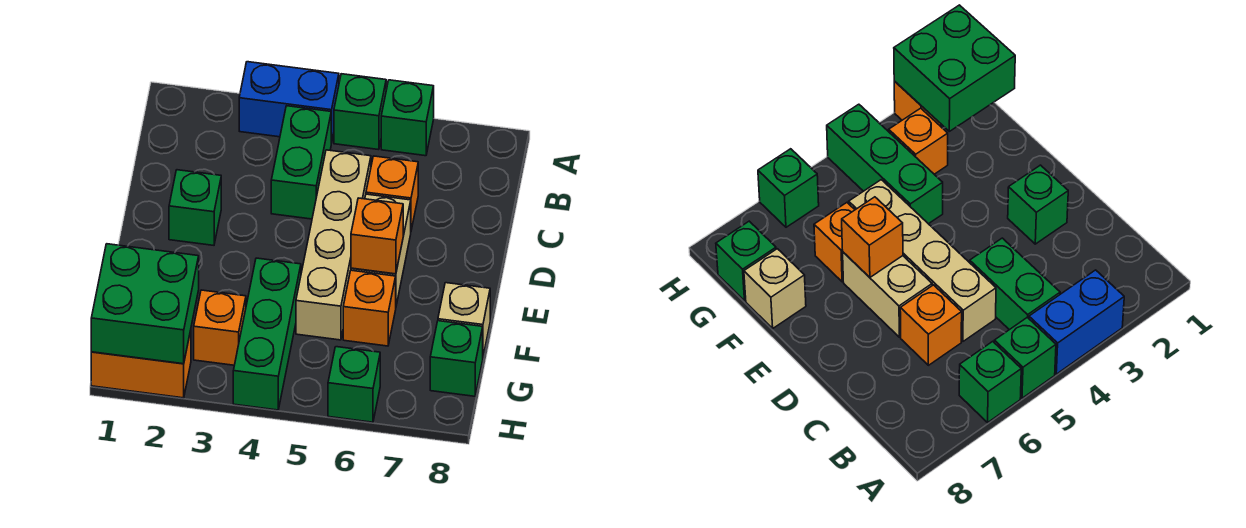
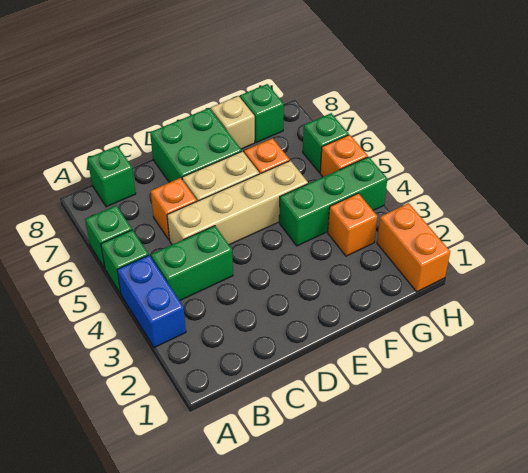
green brick D2 level 1 -> green brick B8 level 1
orange brick E6 level 2 -> orange brick H5 level 1
green brick G1:H2 level 2 -> green brick D7:E8 level 1

